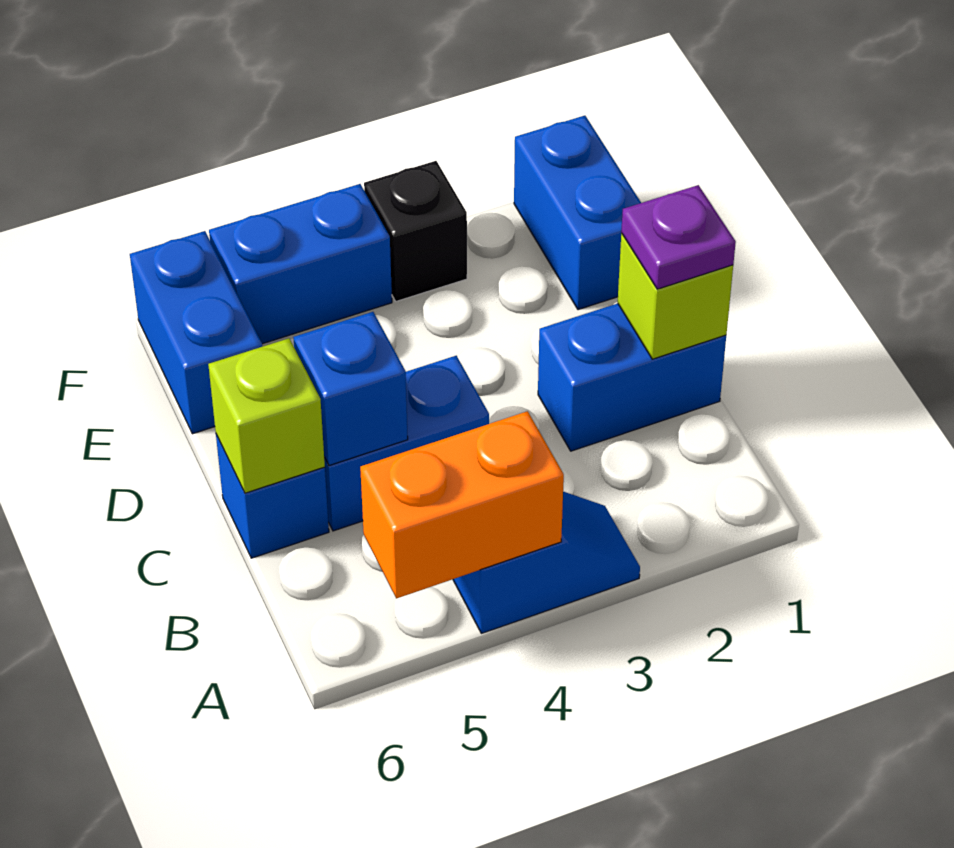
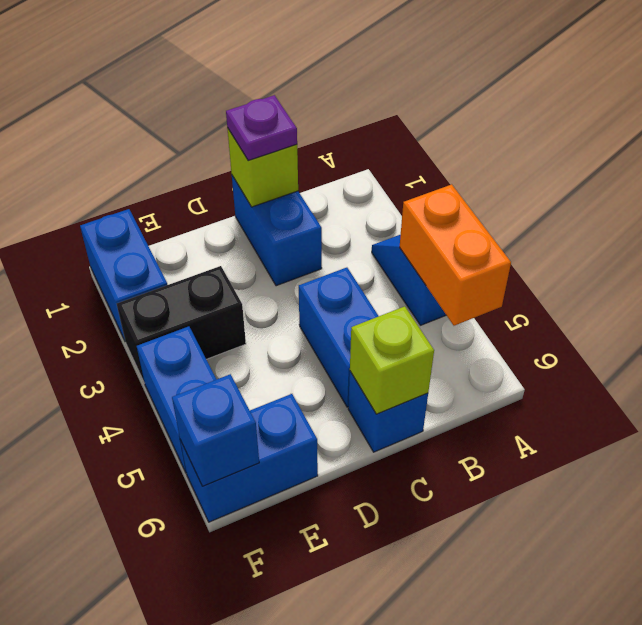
blue brick C5 level 2 -> blue brick F6 level 2
blue brick E1:F1 level 1 -> blue brick F1:F2 level 1
black brick F3 level 1 -> black brick E3:F3 level 1

